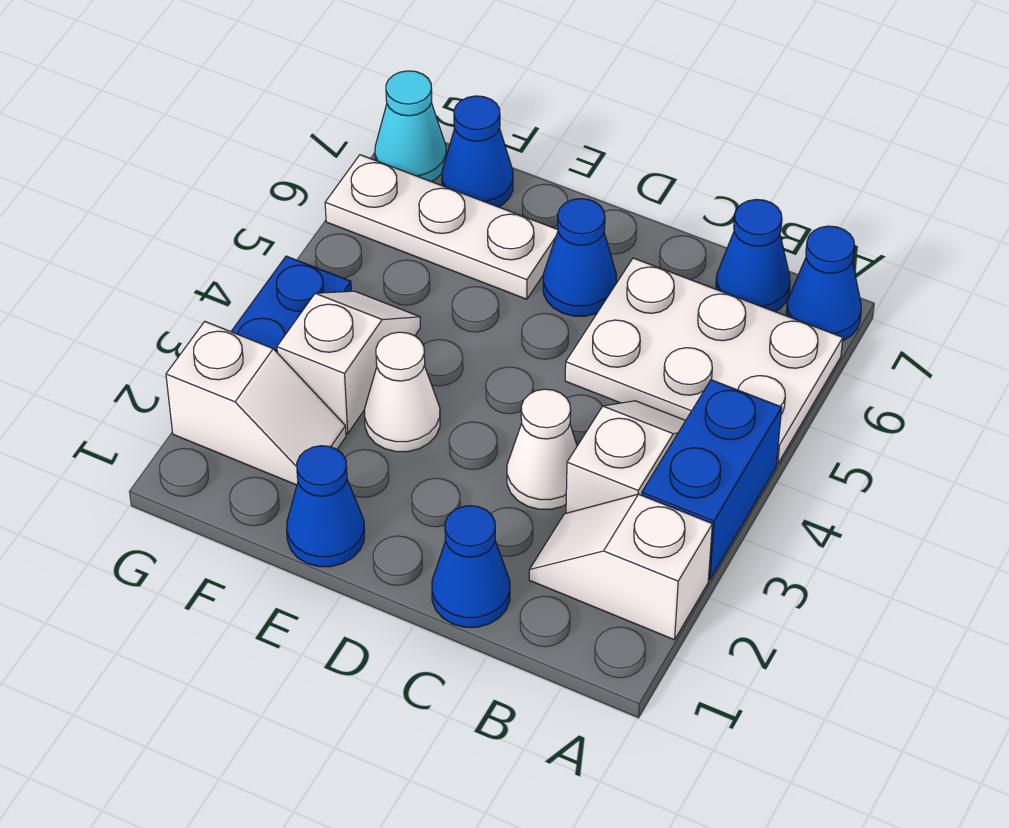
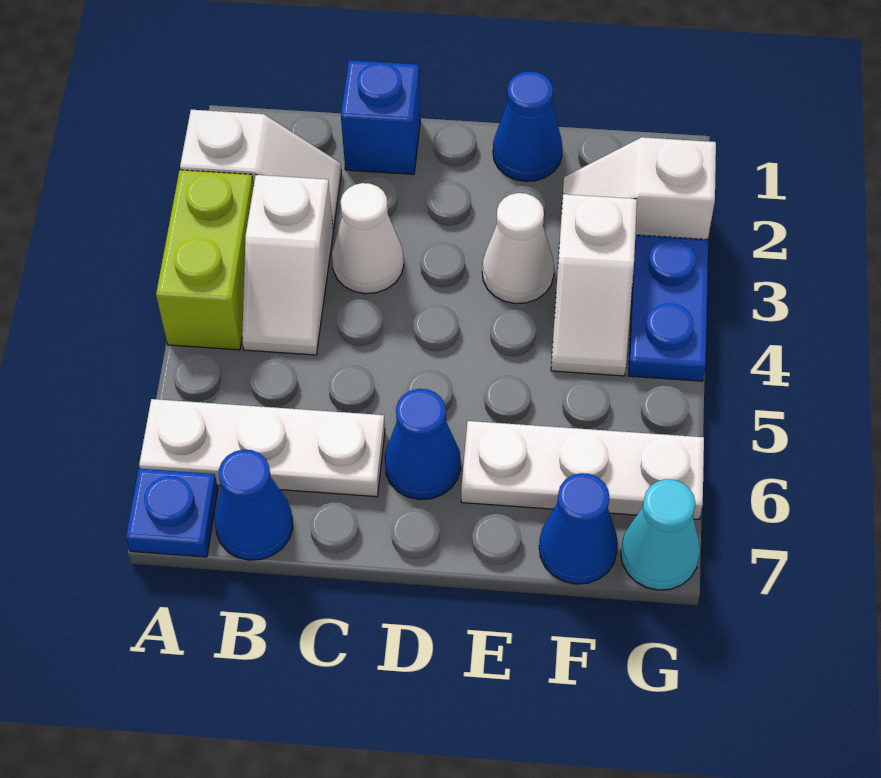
blue brick A3:A4 level 1 -> lime brick A3:A4 level 1
white plate A5:C6 level 1 -> white plate A6:C6 level 1
blue cone A7 level 1 -> blue plate A7 level 1
blue cone C1 level 1 -> blue brick C1 level 1

